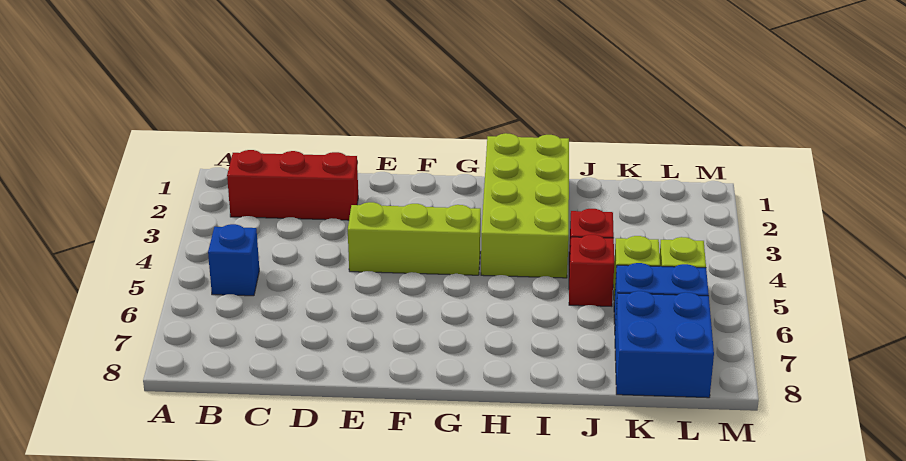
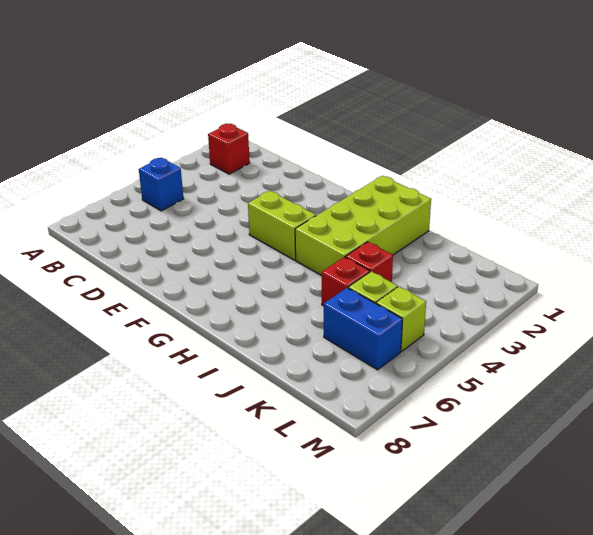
red brick B2:D2 level 1 -> red brick B2 level 1
lime brick E4:G4 level 1 -> lime brick F4:G4 level 1
blue brick K7:L8 level 1 -> none

